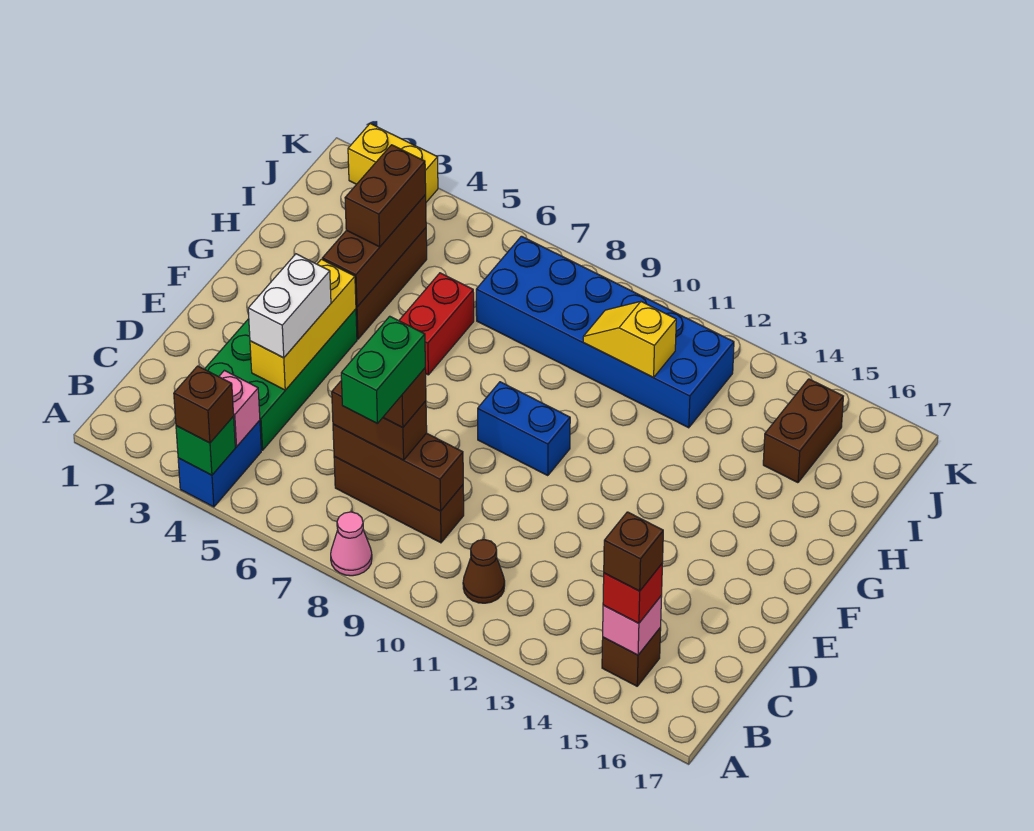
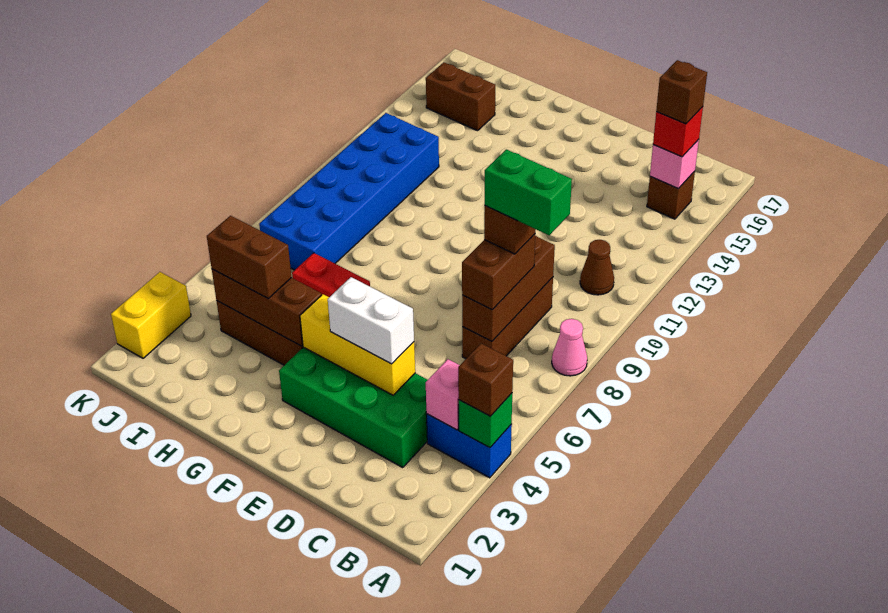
blue brick F9:F10 level 1 -> none
yellow slope I10:I11 level 2 top 11 -> none

